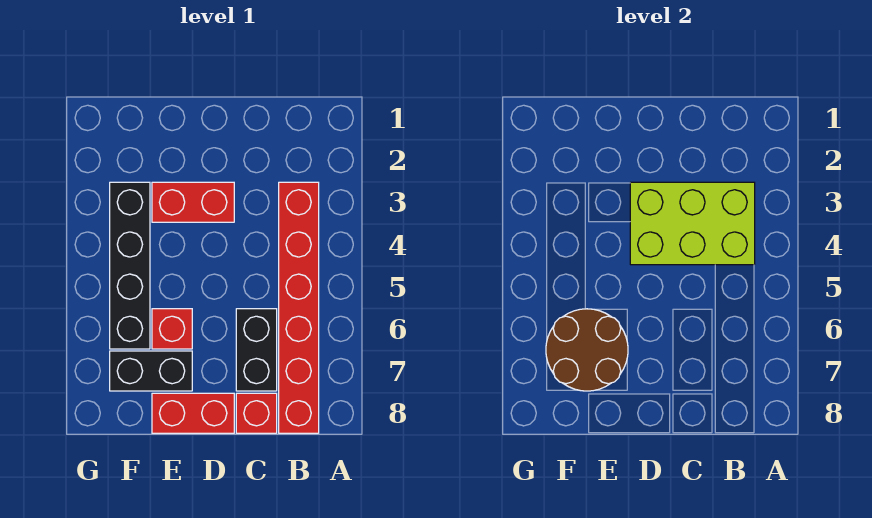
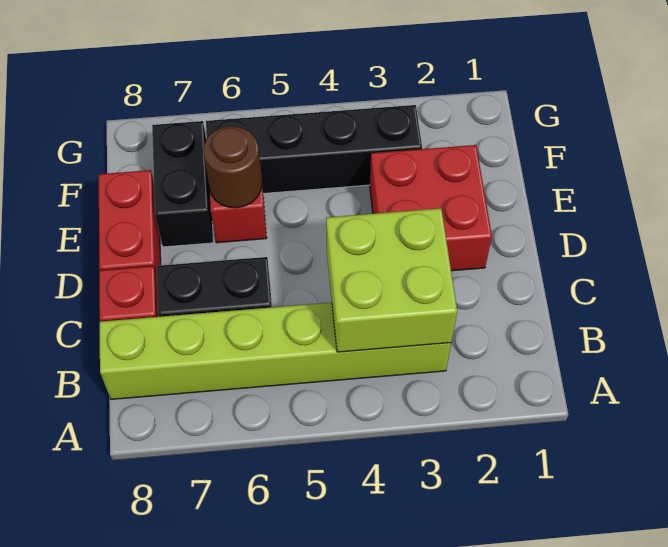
red brick B3:B8 level 1 -> lime brick B3:B8 level 1
lime brick B3:D4 level 2 -> lime brick B3:C4 level 2
red brick D3:E3 level 1 -> red brick D2:E3 level 1
brown round brick E6:F7 level 2 -> brown round brick E6 level 2

